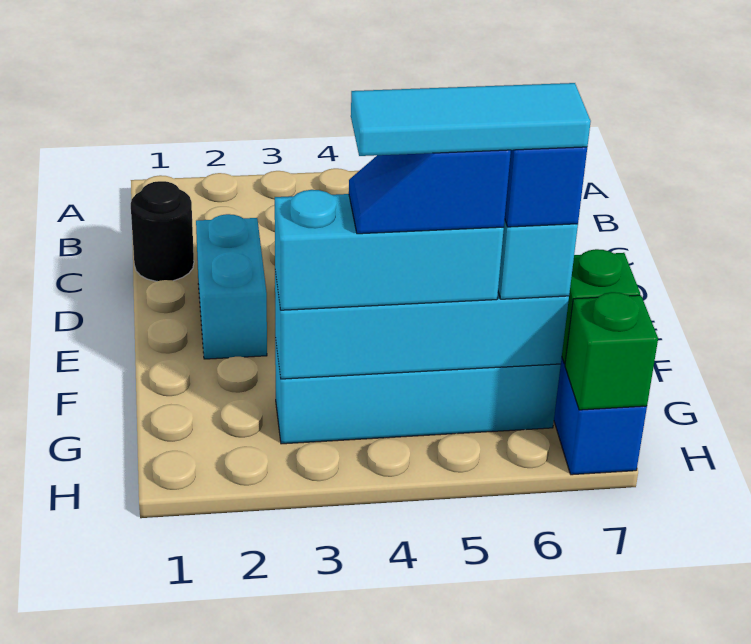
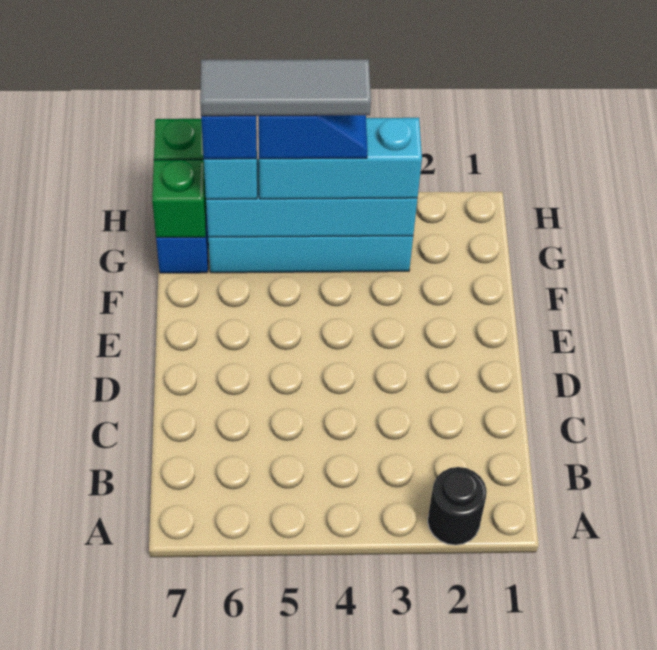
black round brick C1 level 1 -> black round brick A2 level 1
cyan brick D2:E2 level 1 -> none
cyan tile G4:G6 level 5 -> grey tile G4:G6 level 5

